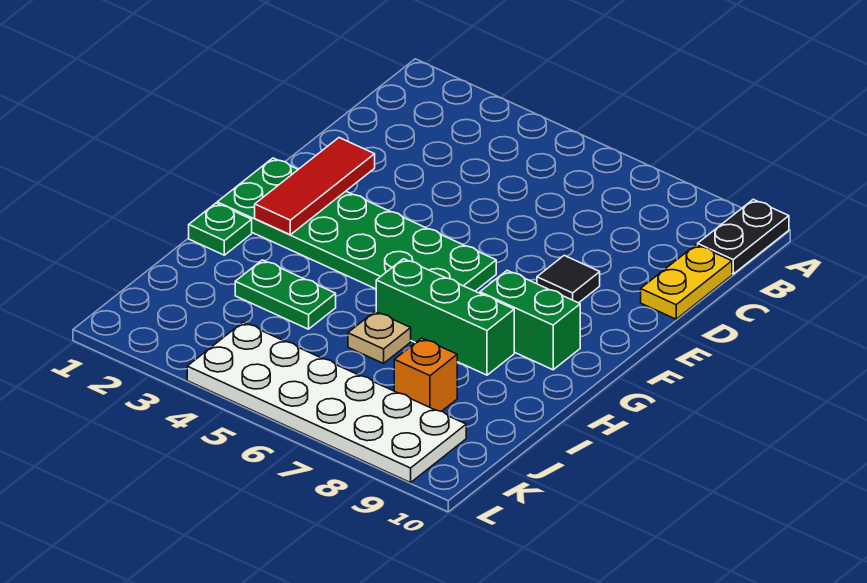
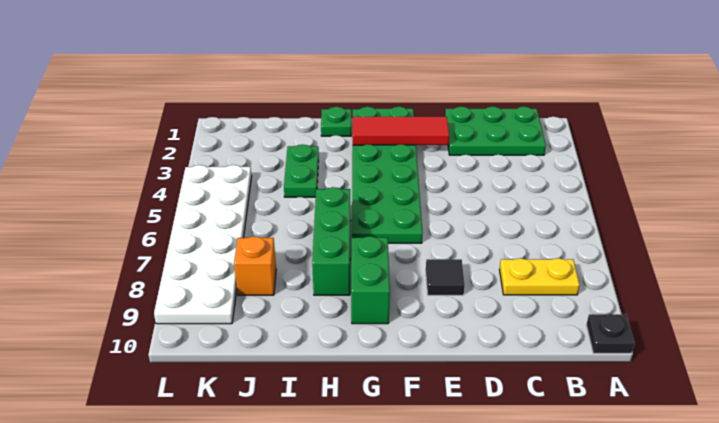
black plate A10:B10 level 1 -> black plate A10 level 1
none -> green plate B1:D2 level 1
yellow plate C10:D10 level 1 -> yellow plate B8:C8 level 1
tan plate I6 level 1 -> none

